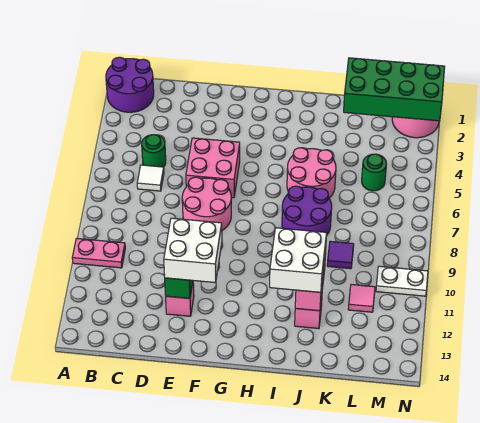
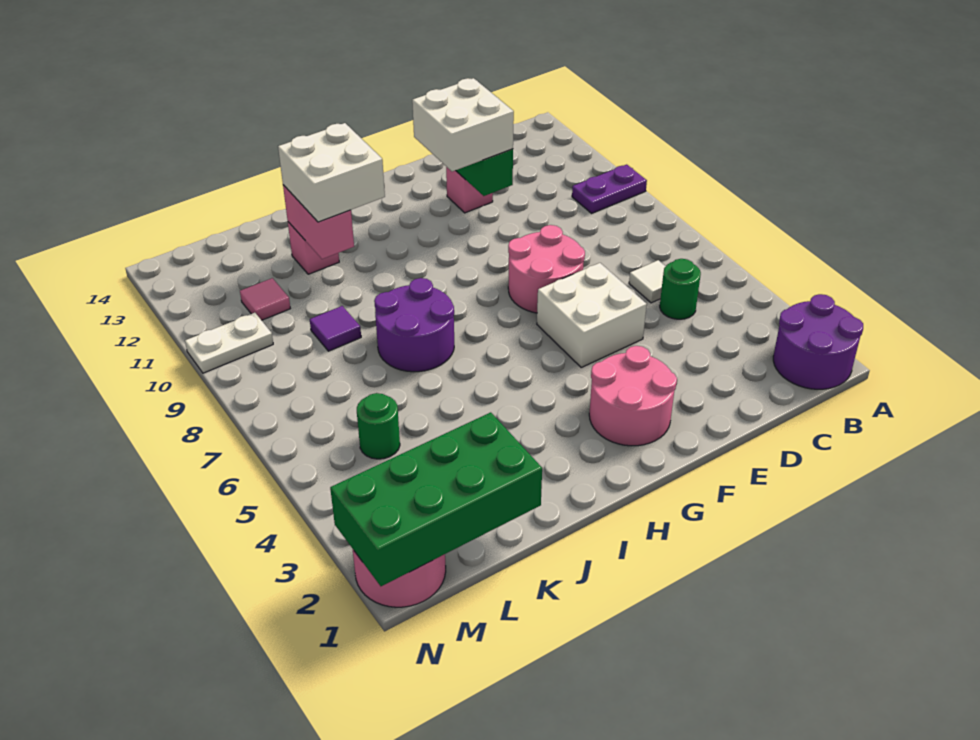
pink plate A10:B10 level 1 -> purple plate A10:B10 level 1
pink brick E5:F6 level 1 -> white brick E5:F6 level 1
pink round brick I5:J6 level 1 -> pink round brick F2:G3 level 1

